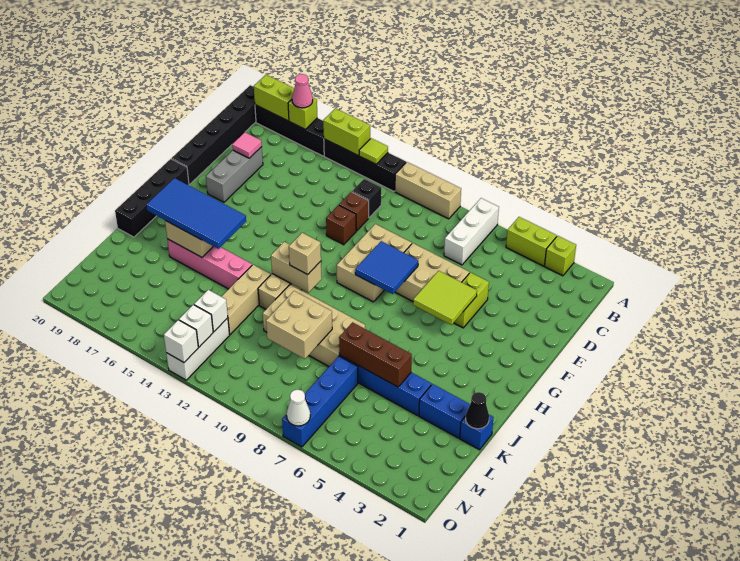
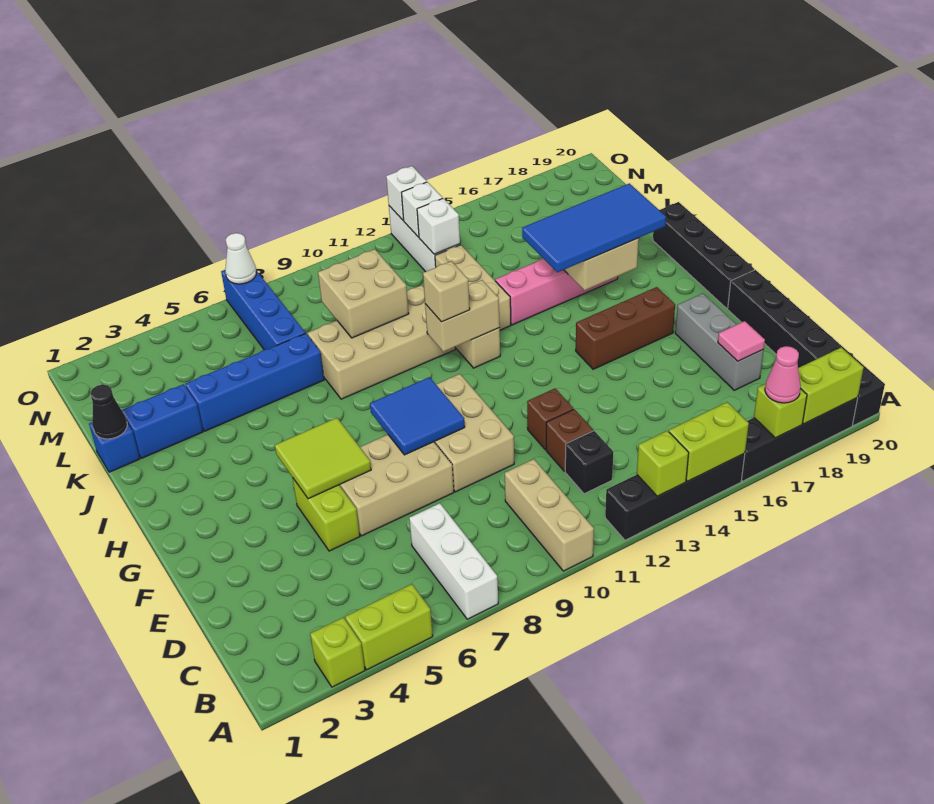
tan brick A9:A11 level 1 -> tan brick A10:C10 level 1
lime tile A13 level 2 -> lime brick A13 level 2
brown brick K5:K7 level 2 -> brown brick G15:G17 level 1

